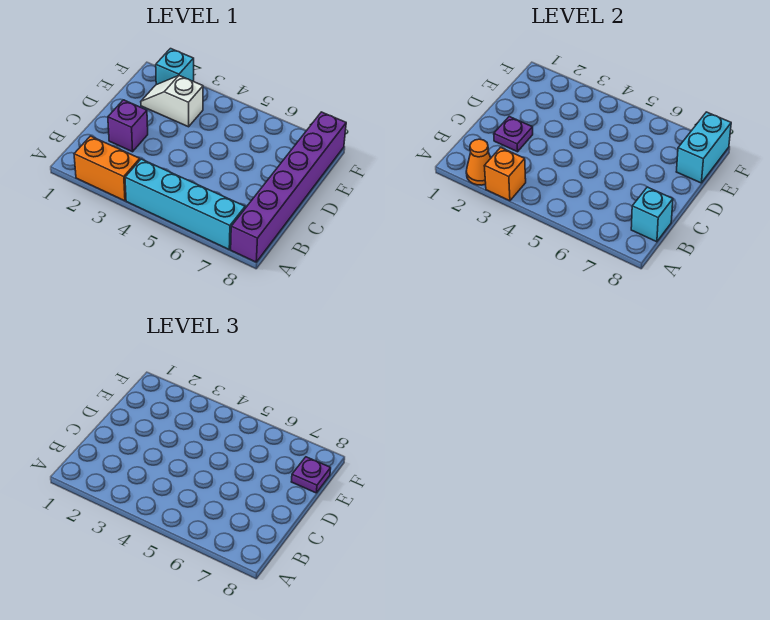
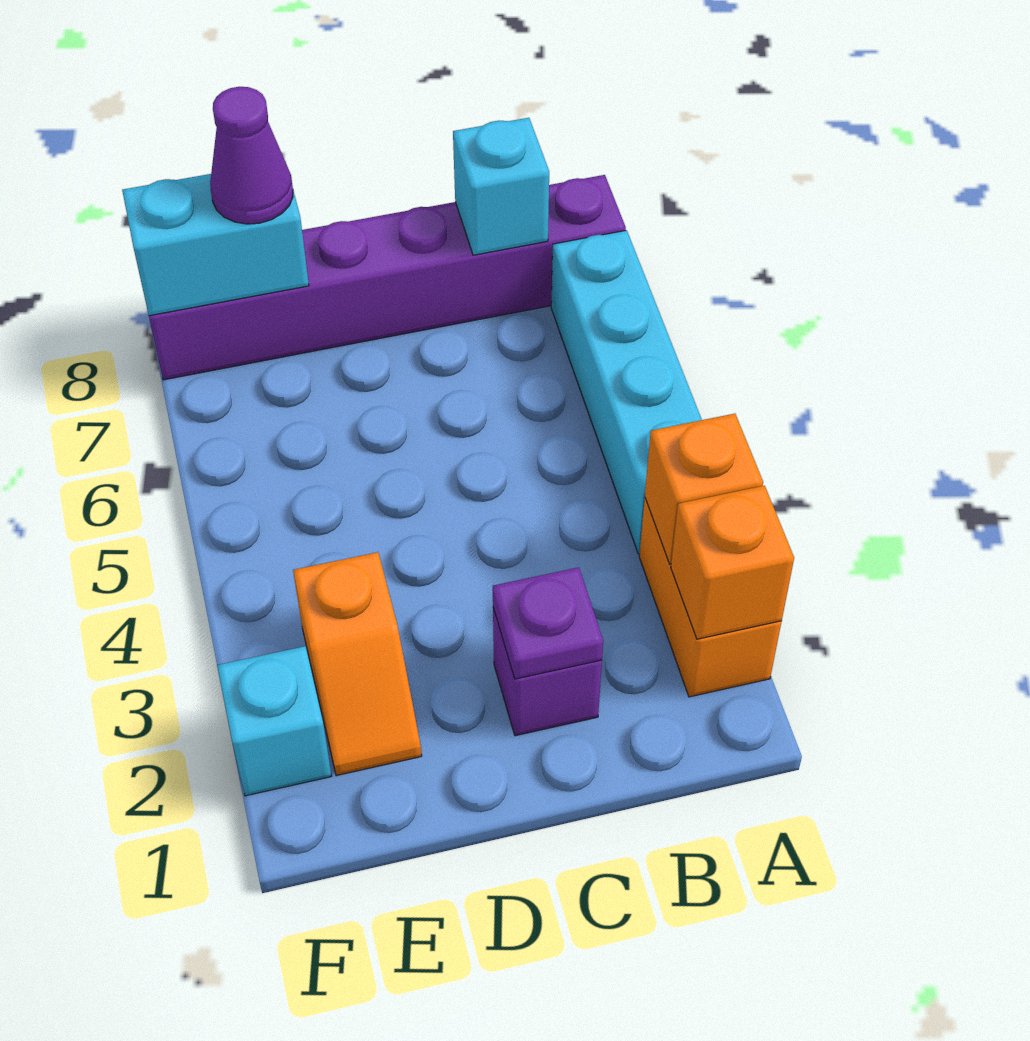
orange cone A2 level 2 -> orange brick A2 level 2
white slope E2:E3 level 1 top 3 -> orange slope E2:E3 level 1 top 3
purple plate E8 level 3 -> purple cone E8 level 3

